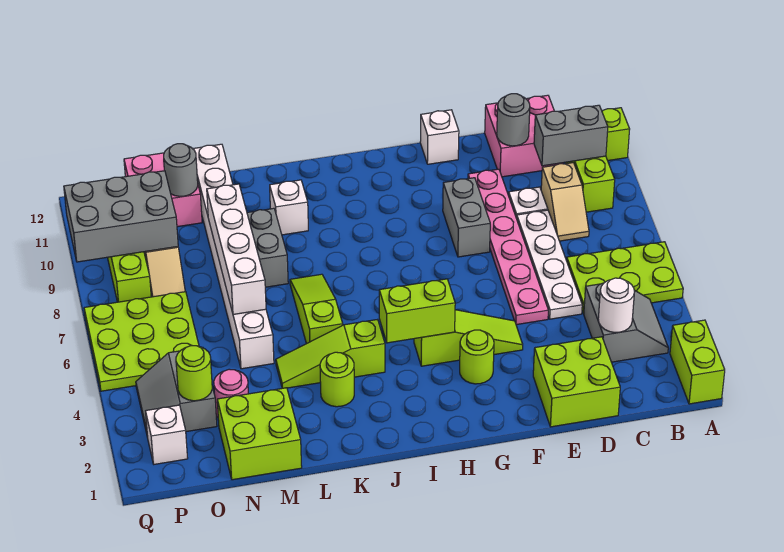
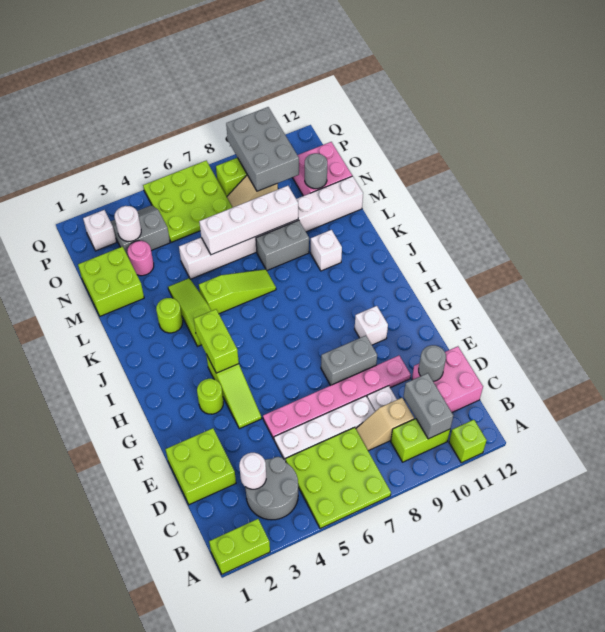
lime plate A5:C6 level 1 -> lime plate A5:C7 level 1
grey slope B3:C4 level 1 top C -> grey round brick B3:C4 level 1
white brick F12 level 1 -> white brick G10 level 1
lime round brick O3 level 2 -> white round brick O3 level 2

